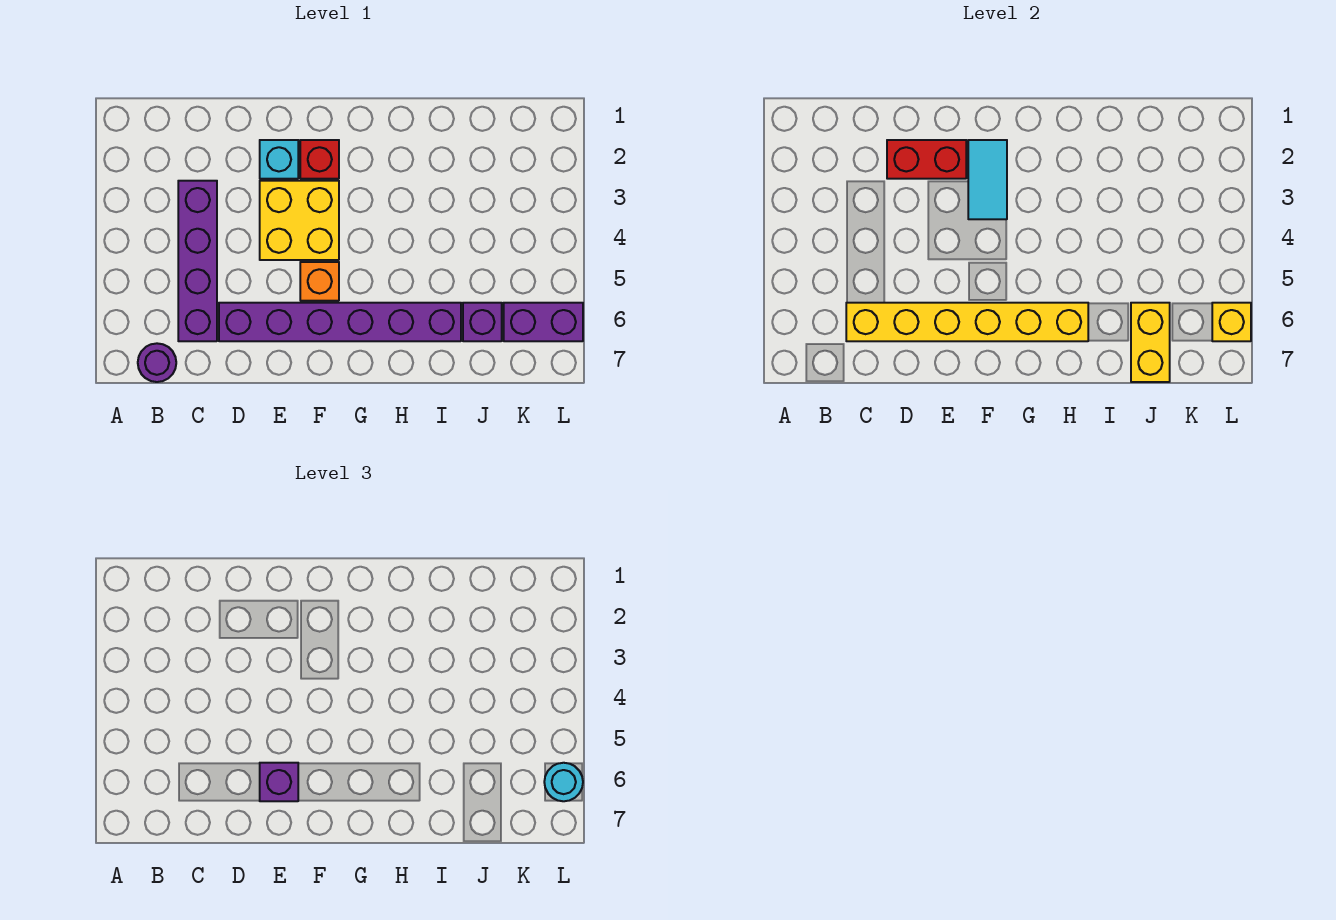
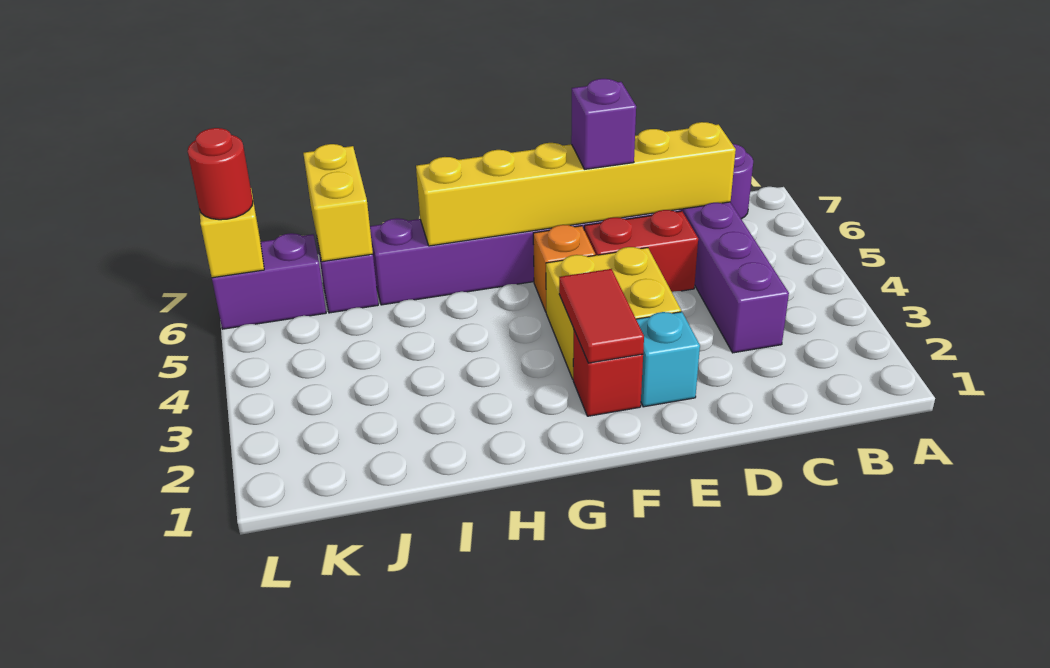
red brick D2:E2 level 2 -> red brick D5:E5 level 1
cyan tile F2:F3 level 2 -> red tile F2:F3 level 2
cyan round brick L6 level 3 -> red round brick L6 level 3

